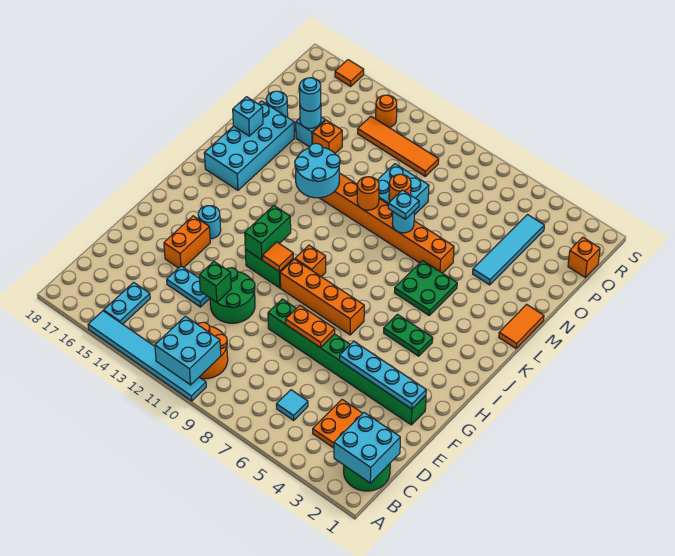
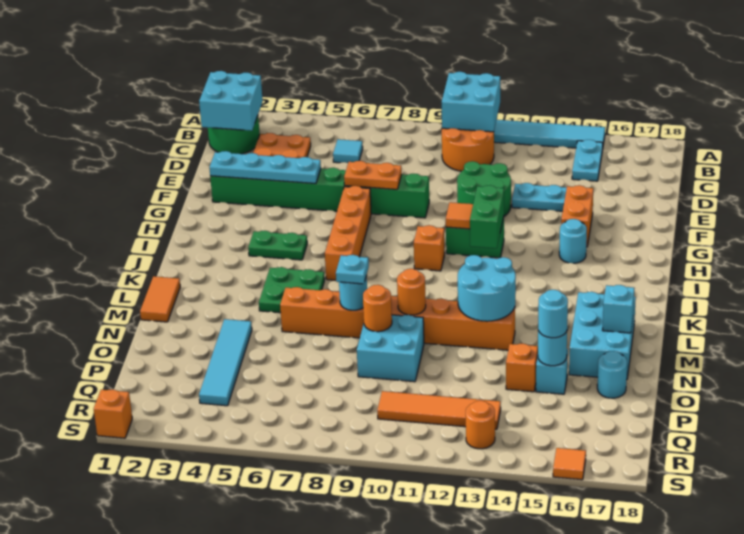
green brick E12 level 2 -> none
orange brick H7:H10 level 1 -> orange brick G7:J7 level 1
cyan brick K16:N17 level 1 -> cyan brick L16:N17 level 1
orange brick Q1 level 1 -> orange brick S1 level 1

